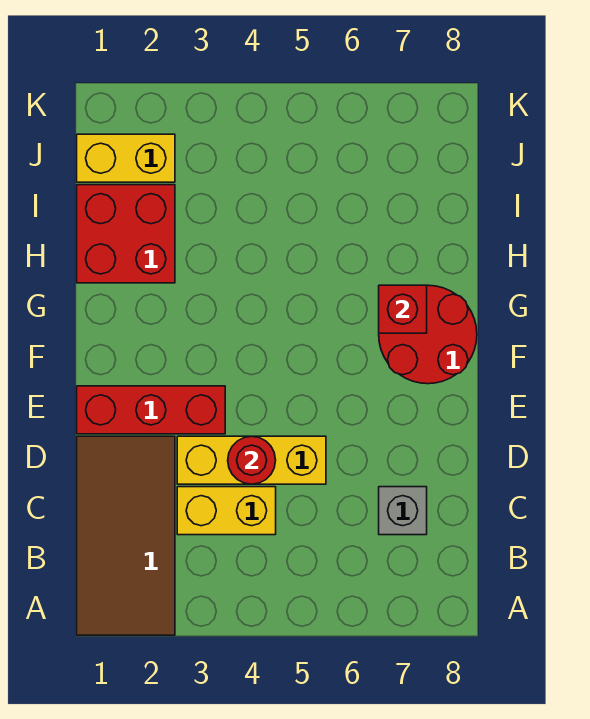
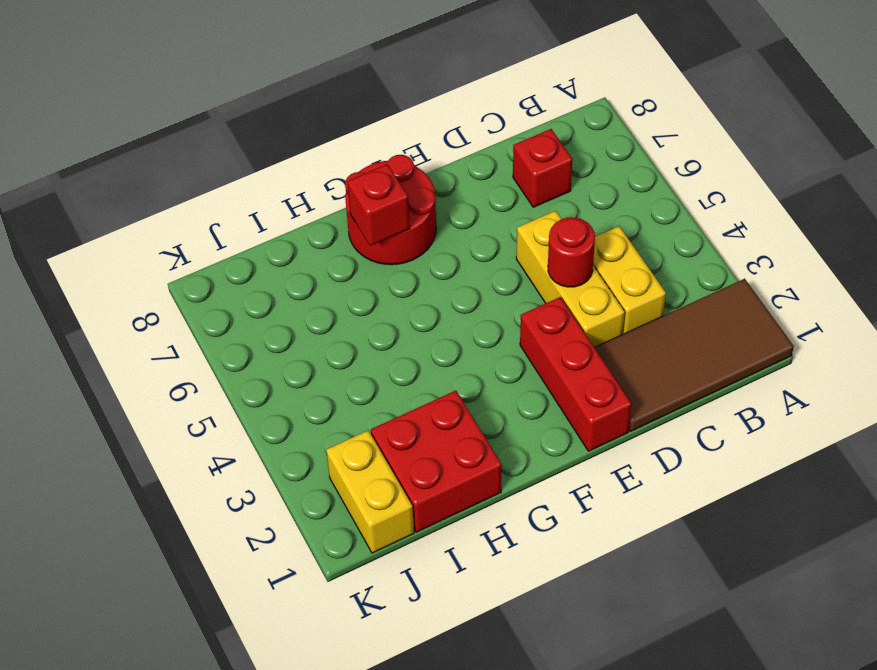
grey brick C7 level 1 -> red brick C7 level 1

